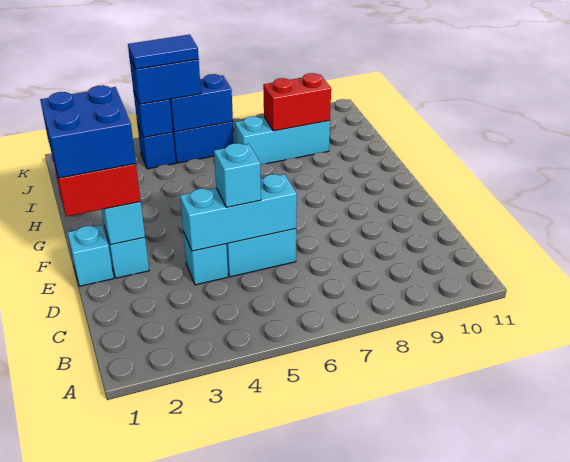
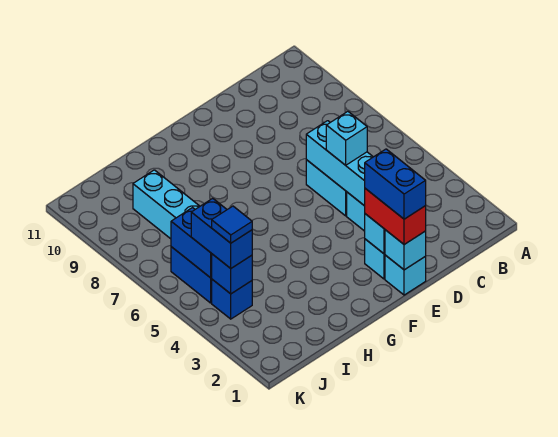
none -> cyan brick E1 level 2
blue brick E1:F2 level 4 -> blue brick E1:E2 level 4
red brick I8:I9 level 2 -> none
blue tile J4:J5 level 4 -> blue tile J4 level 4

